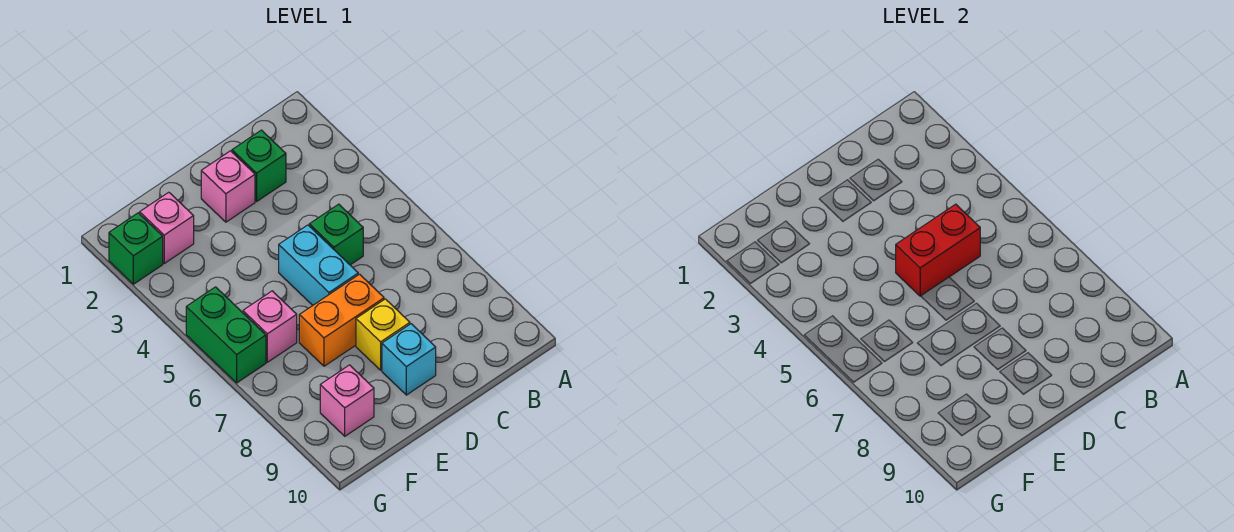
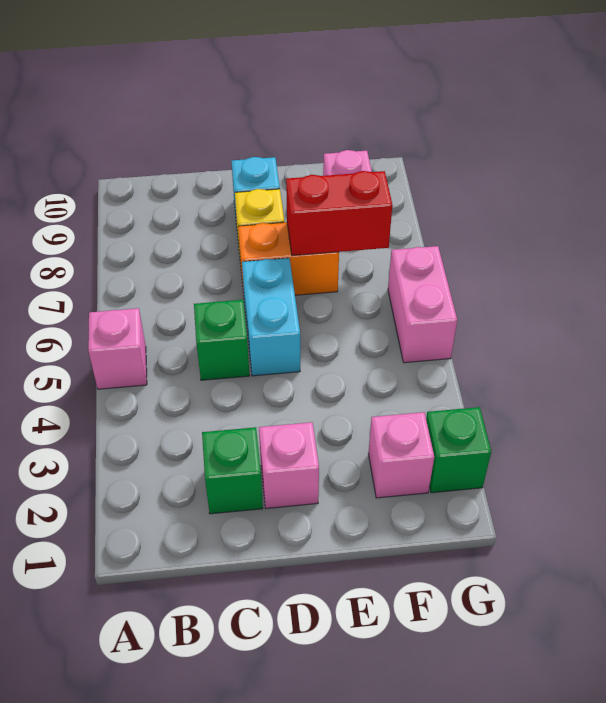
red brick C5:D5 level 2 -> red brick E7:F7 level 2
pink brick F6 level 1 -> pink brick A5 level 1
green brick G5:G6 level 1 -> pink brick G5:G6 level 1

